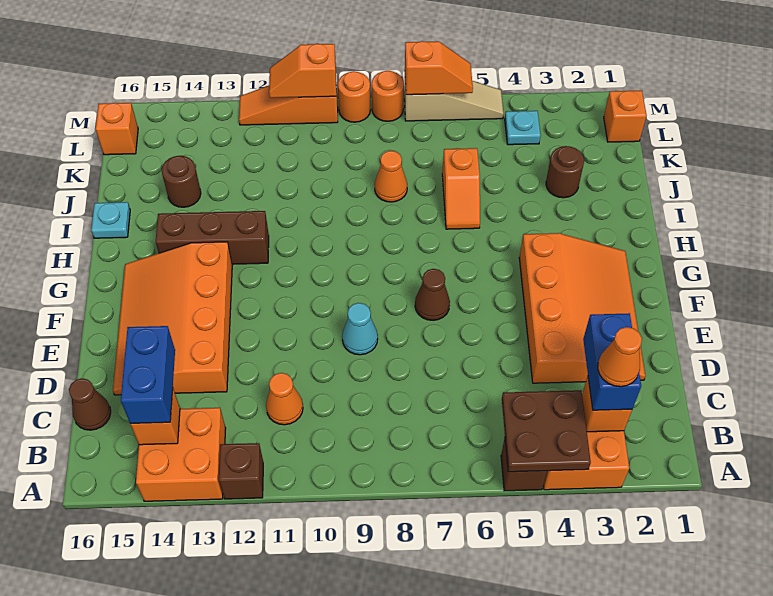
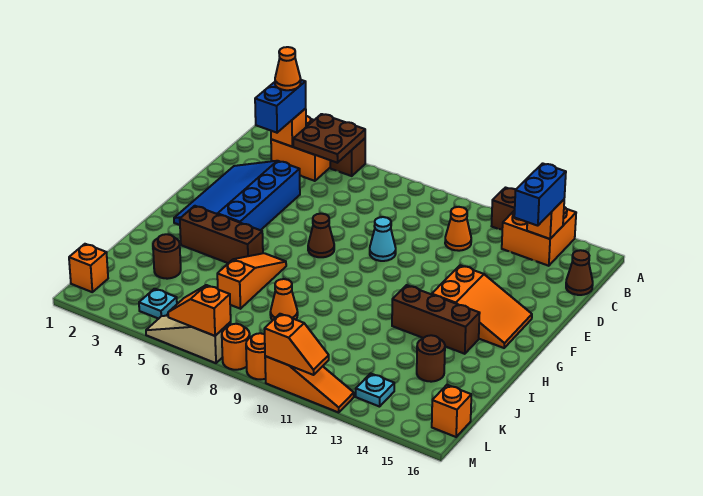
orange slope D2:G4 level 1 top 4 -> blue slope D2:G4 level 1 top 4
orange slope D13:G15 level 1 top 13 -> orange slope F13:G15 level 1 top 13
none -> brown brick H3:H5 level 1
orange slope I6:J6 level 1 top J -> orange slope H6:J6 level 1 top J
cyan plate I16 level 1 -> cyan plate L13 level 1

